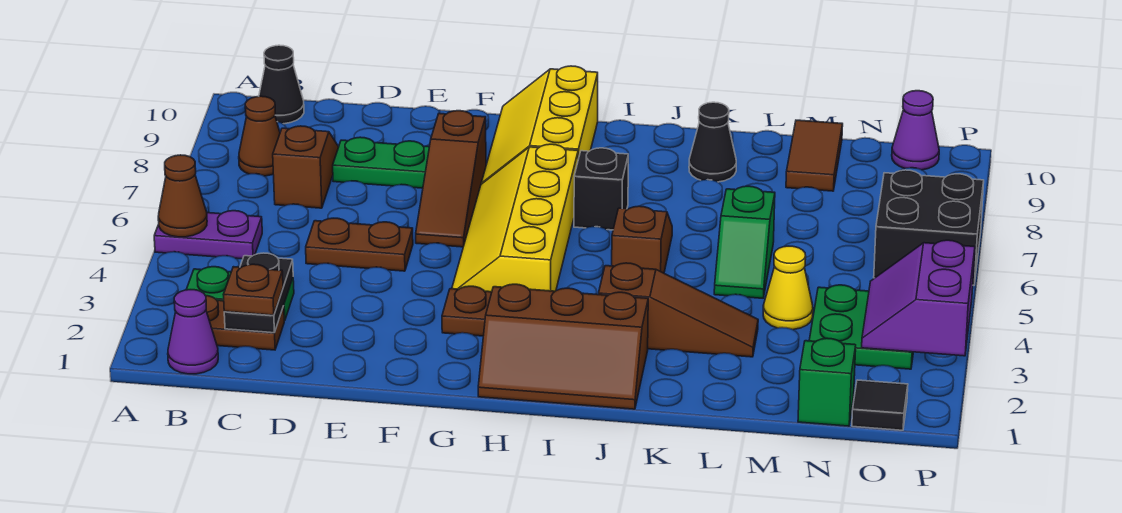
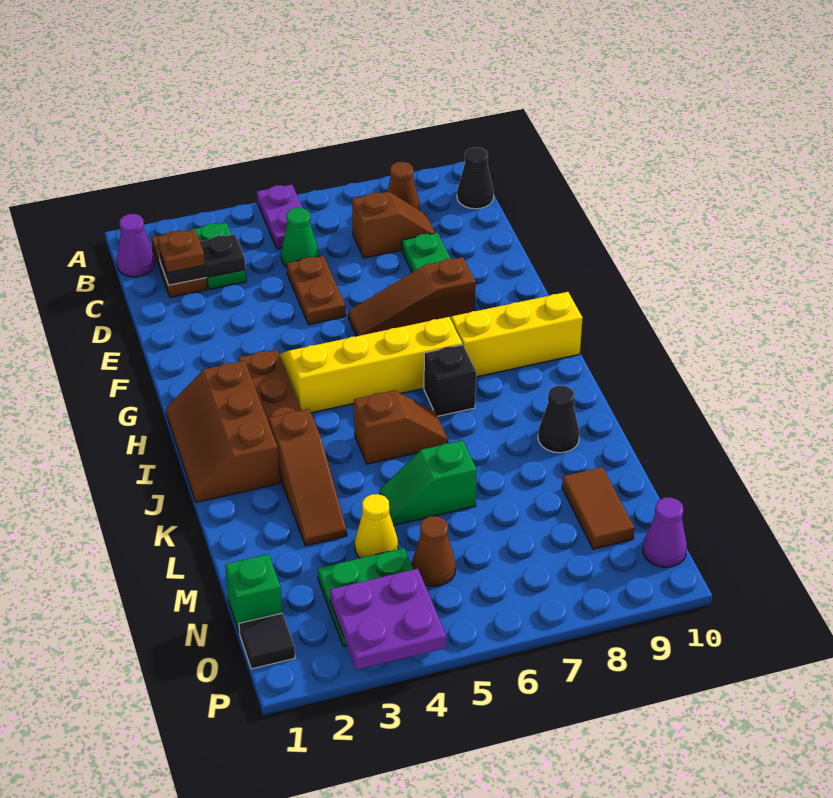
brown cone A5 level 2 -> brown cone N5 level 1
none -> green cone C5 level 1
brown tile M9:M10 level 1 -> brown tile M9:N9 level 1
purple slope O3:P4 level 2 top P -> purple plate O3:P4 level 2
black brick O6:P7 level 1 -> none

